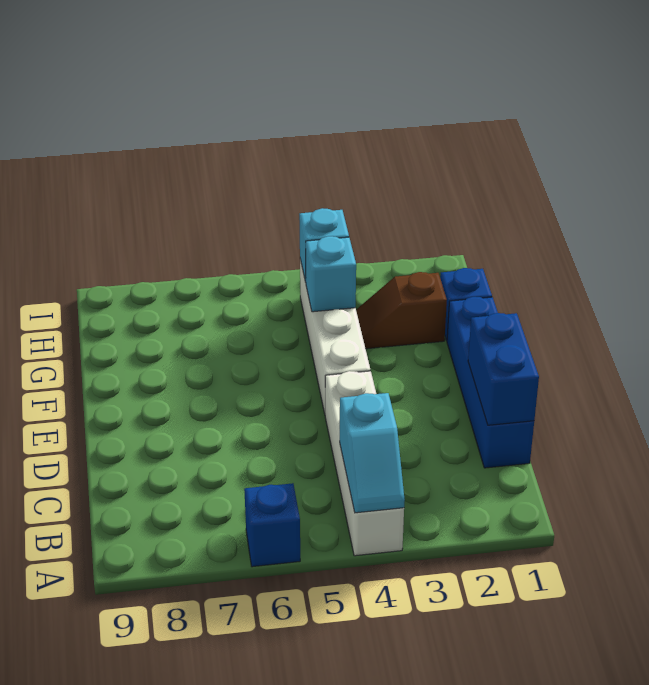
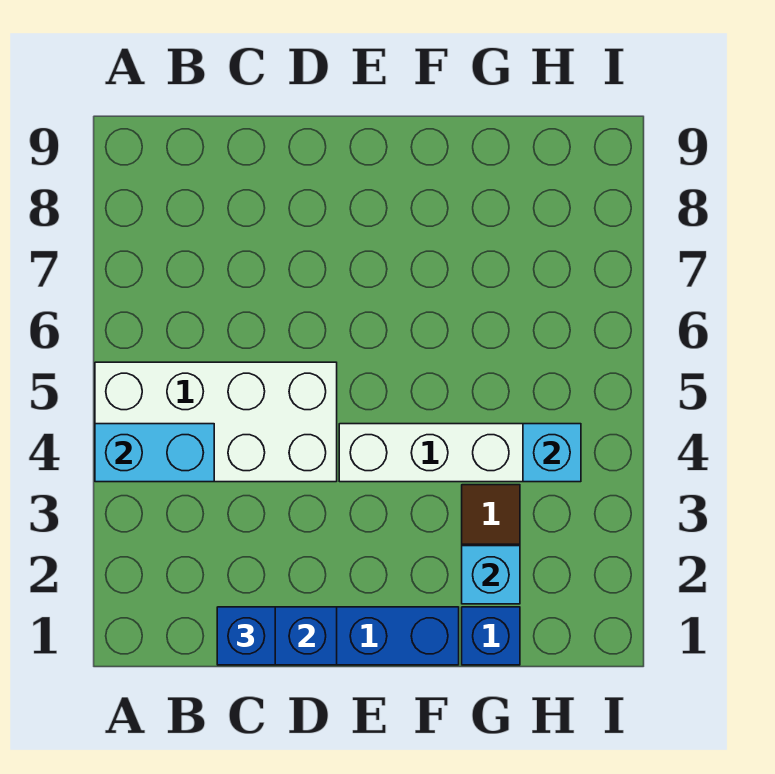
white brick A4:D4 level 1 -> white brick A4:D5 level 1
cyan slope A4:B4 level 2 top B -> cyan brick A4:B4 level 2
blue brick A6 level 1 -> blue brick C1 level 3
cyan brick G4 level 2 -> cyan brick G2 level 2

